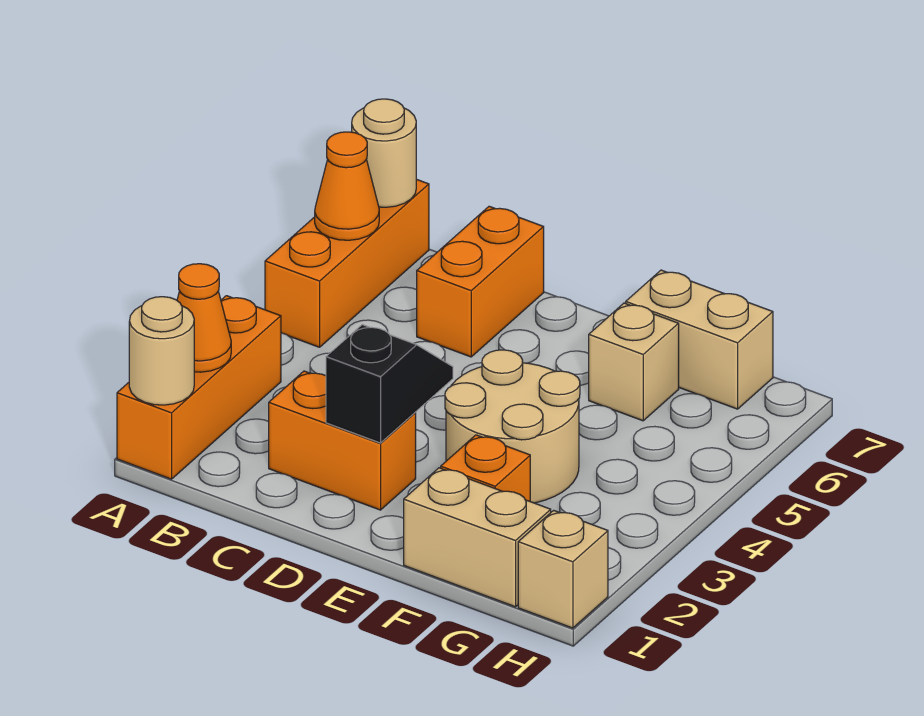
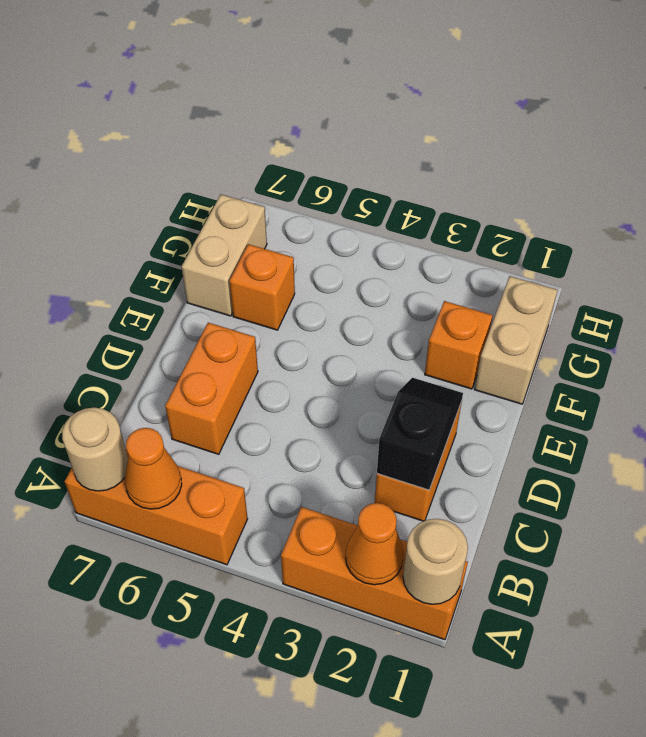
orange brick C6:C7 level 1 -> orange brick C6:D6 level 1
black slope D2:D3 level 2 top 2 -> black slope C2:D2 level 2 top C
tan round brick E3:F4 level 1 -> none
tan brick F6 level 1 -> orange brick F6 level 1
tan brick H1 level 1 -> none

